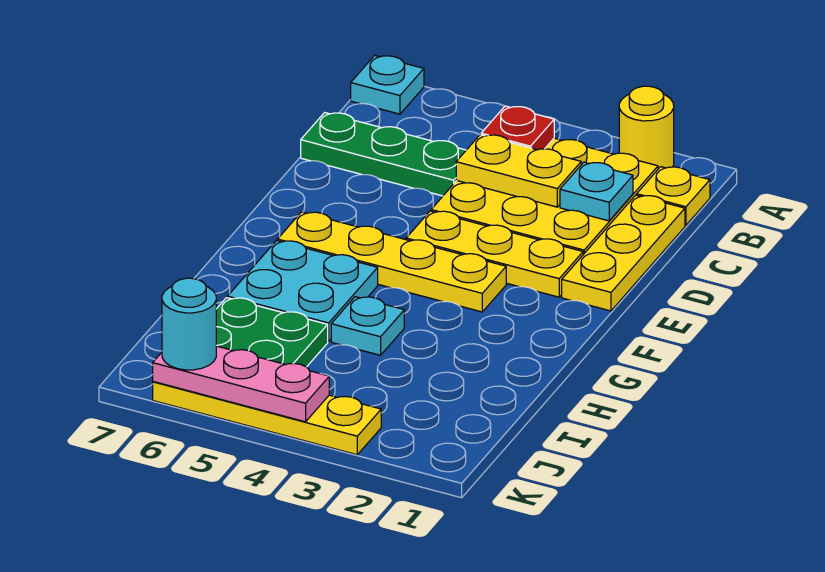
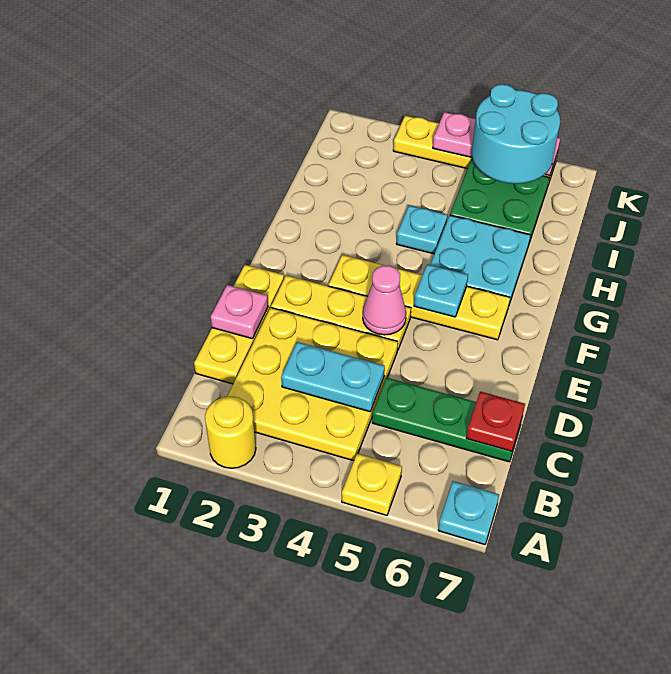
yellow plate B1 level 1 -> yellow plate A5 level 1
red plate B4 level 2 -> red plate C7 level 2
cyan plate C2 level 2 -> cyan plate F5 level 2
yellow plate C3:C4 level 2 -> cyan plate C3:C4 level 2
none -> pink plate D1 level 2
none -> pink cone E4 level 2
cyan round brick K6 level 3 -> cyan round brick J5:K6 level 3

